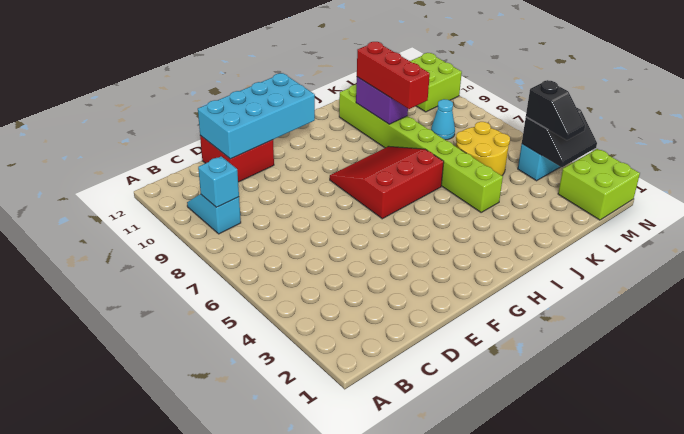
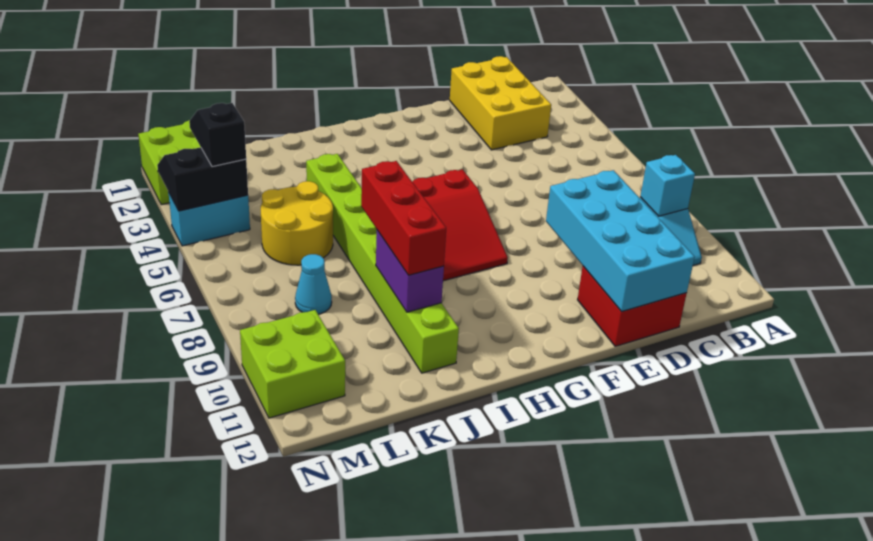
none -> yellow brick C1:D3 level 1
cyan brick D11:G12 level 2 -> cyan brick D9:E12 level 2

